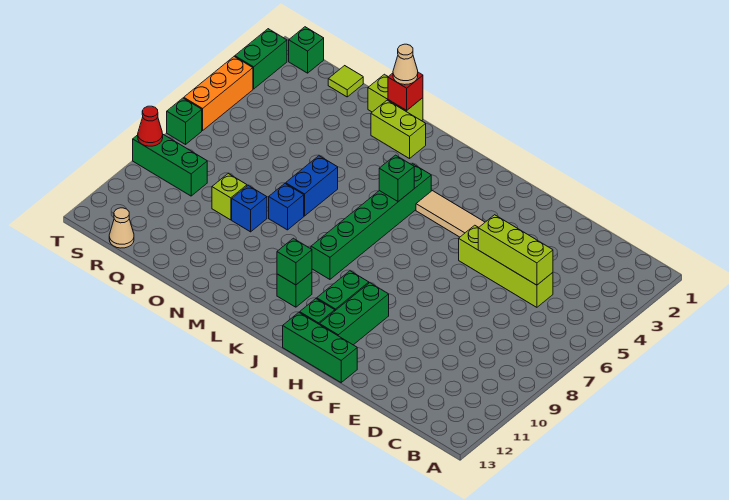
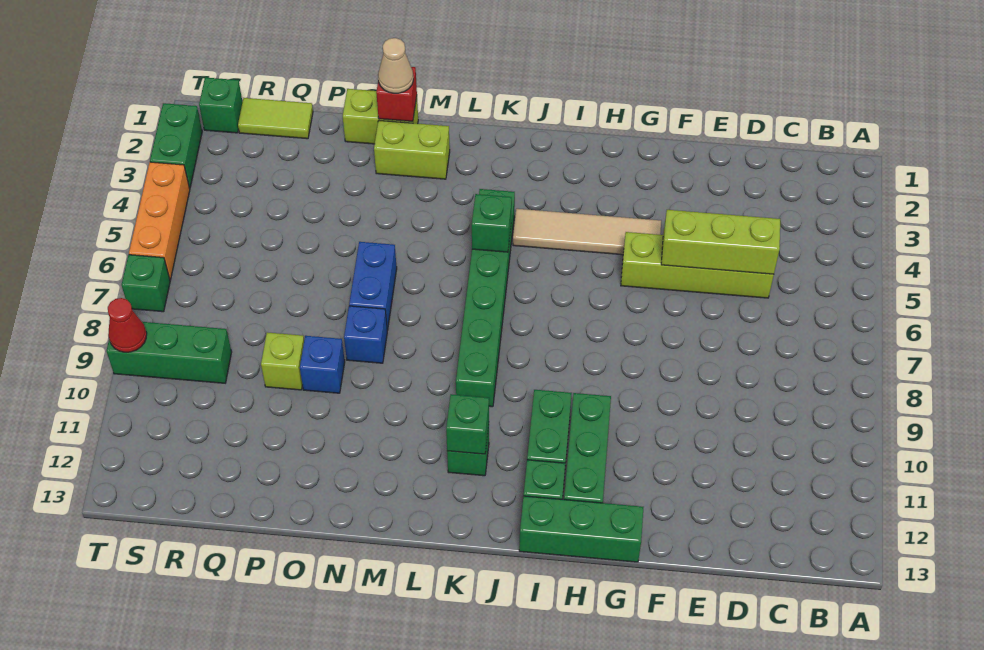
lime tile Q1 level 1 -> lime tile Q1:R1 level 1
tan cone R13 level 1 -> none

